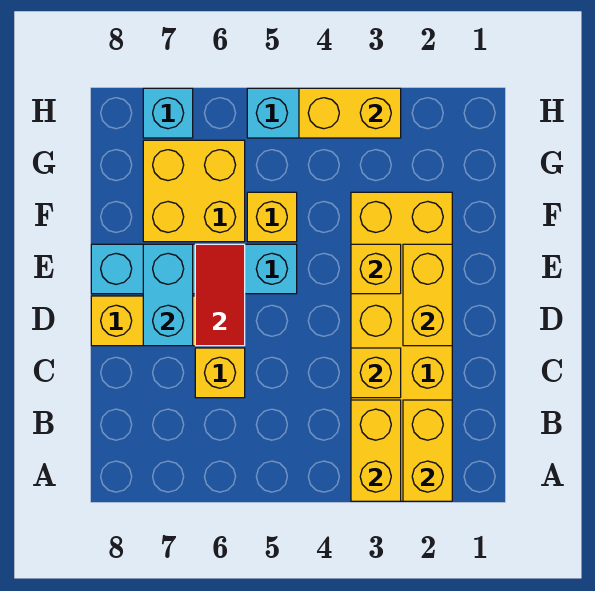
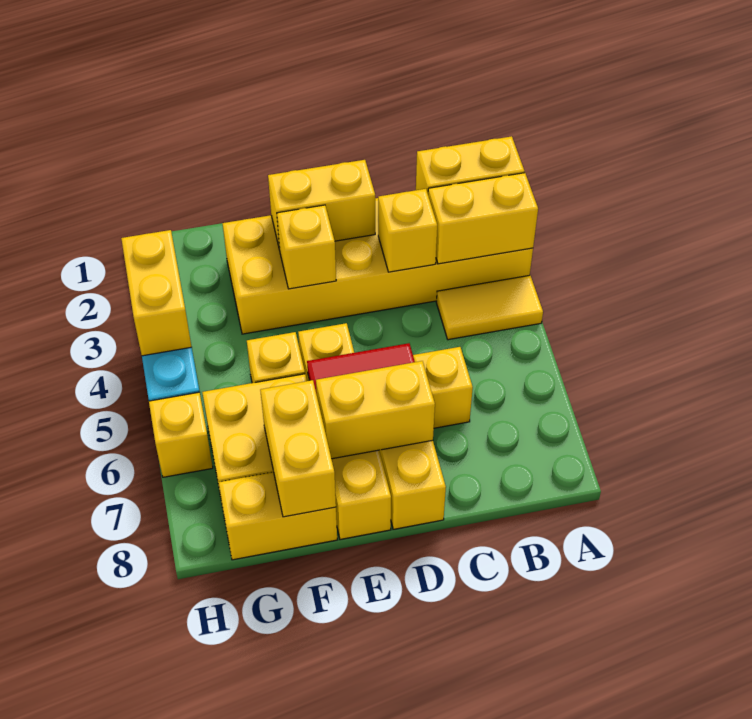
none -> yellow tile A4:B4 level 1
cyan brick D7:E7 level 2 -> yellow brick D7:E7 level 2
cyan brick E5:E8 level 1 -> yellow brick E5:E8 level 1
none -> yellow brick F7:F8 level 2
none -> yellow brick F8:G8 level 1
none -> yellow brick H6 level 1
cyan brick H7 level 1 -> none

